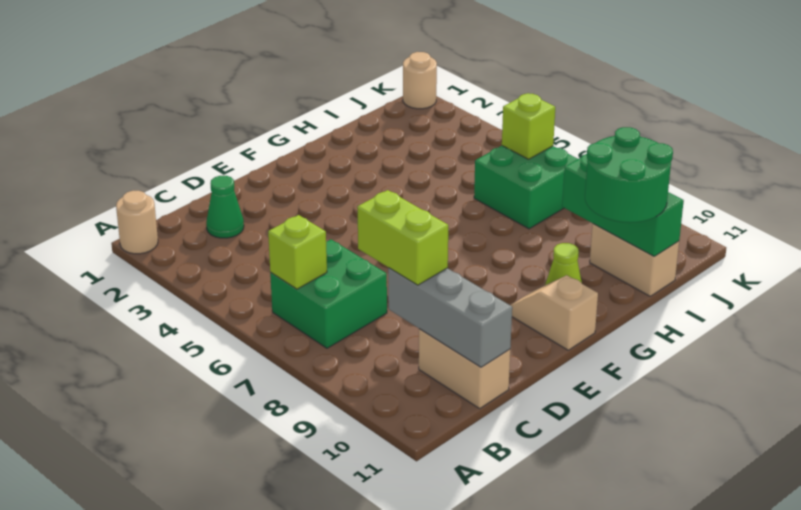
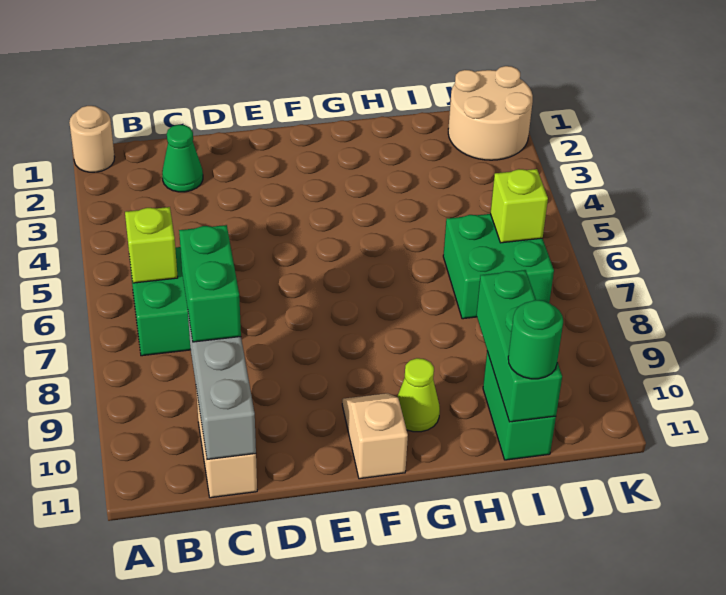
lime brick C8:C9 level 3 -> green brick C8:C9 level 3
green round brick H10:I11 level 3 -> green round brick I11 level 3
tan brick I10:I11 level 1 -> green brick I10:I11 level 1
tan round brick K1 level 1 -> tan round brick J1:K2 level 1

